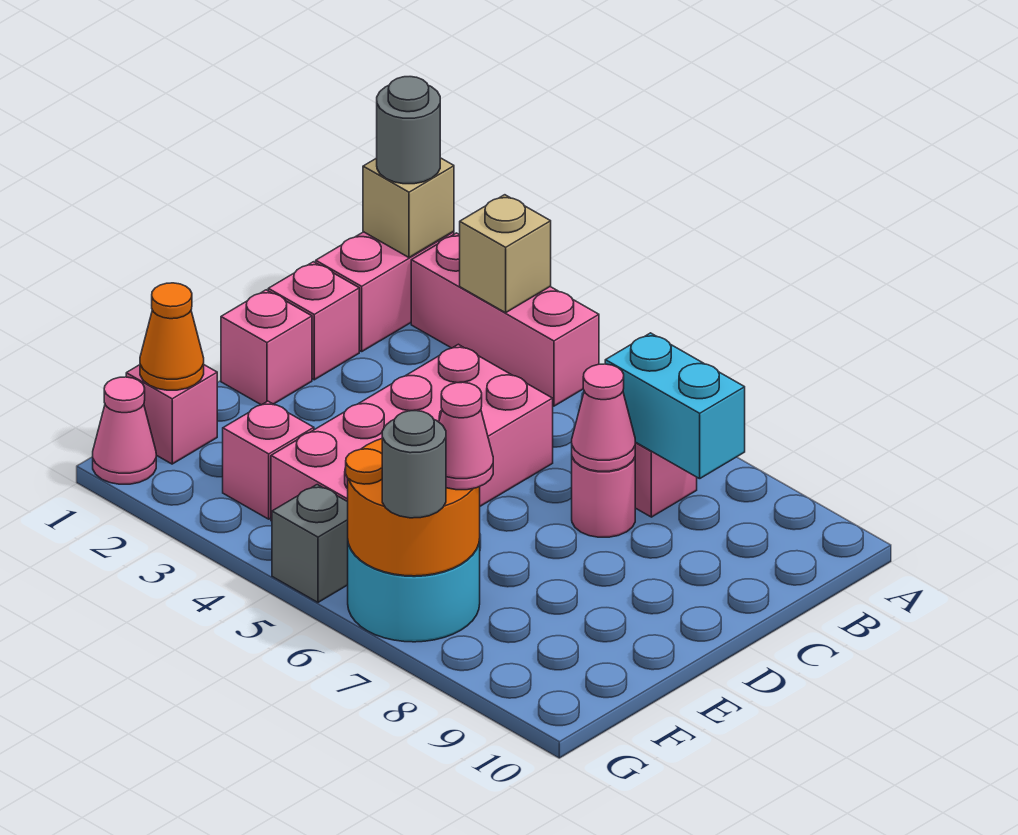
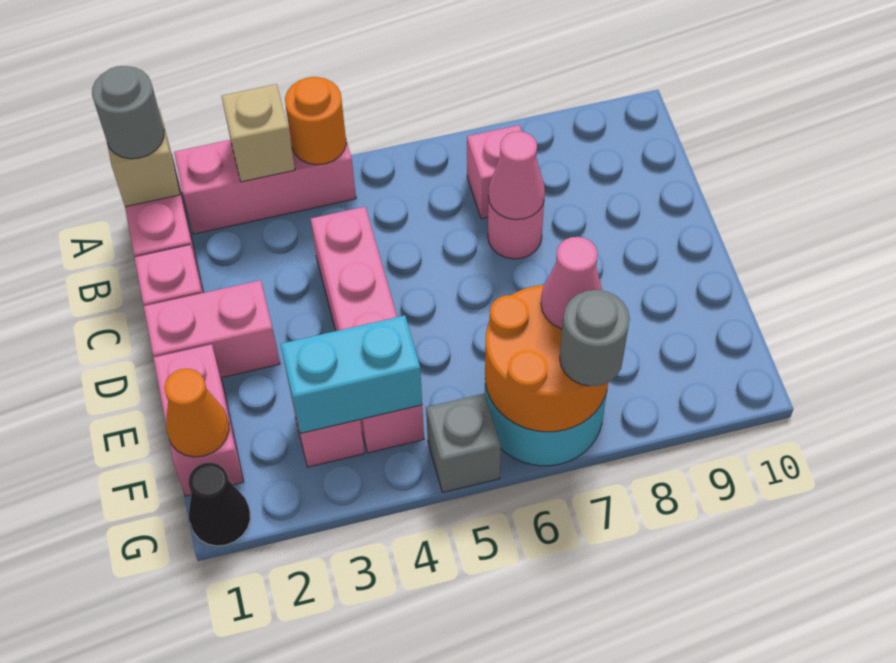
none -> orange round brick A4 level 2
cyan brick B7:B8 level 2 -> cyan brick F3:F4 level 2
pink brick C4:F5 level 1 -> pink brick C4:F4 level 1
pink brick D1 level 1 -> pink brick D1:D2 level 1
pink brick F1 level 1 -> pink brick E1:F1 level 1
pink cone G1 level 1 -> black cone G1 level 1

